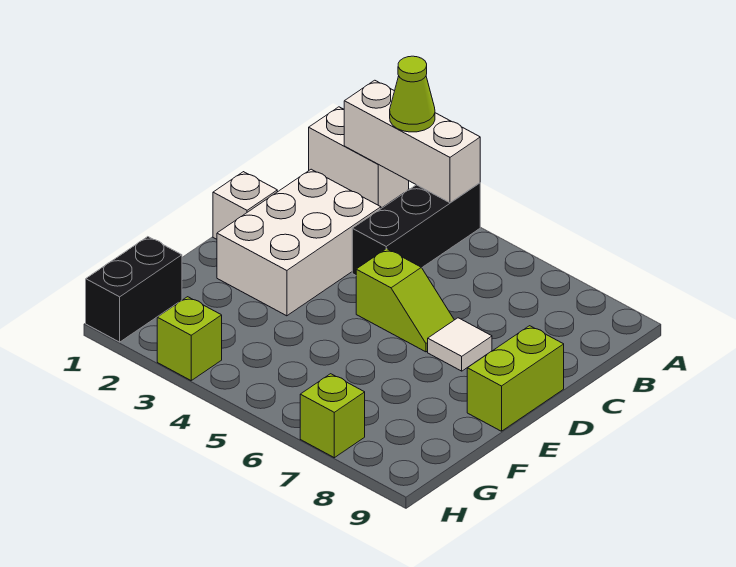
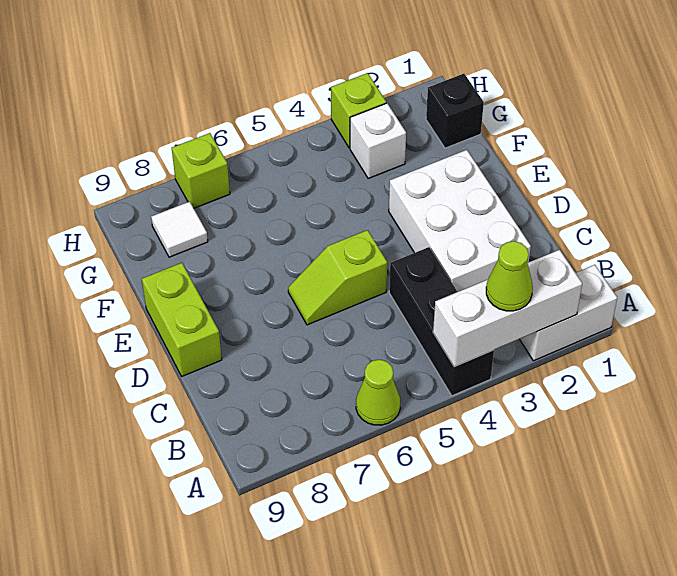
none -> lime cone A6 level 1
white brick D1 level 1 -> white brick G3 level 1
white tile D7 level 1 -> white tile G8 level 1
black brick G1:H1 level 1 -> black brick G1 level 1

